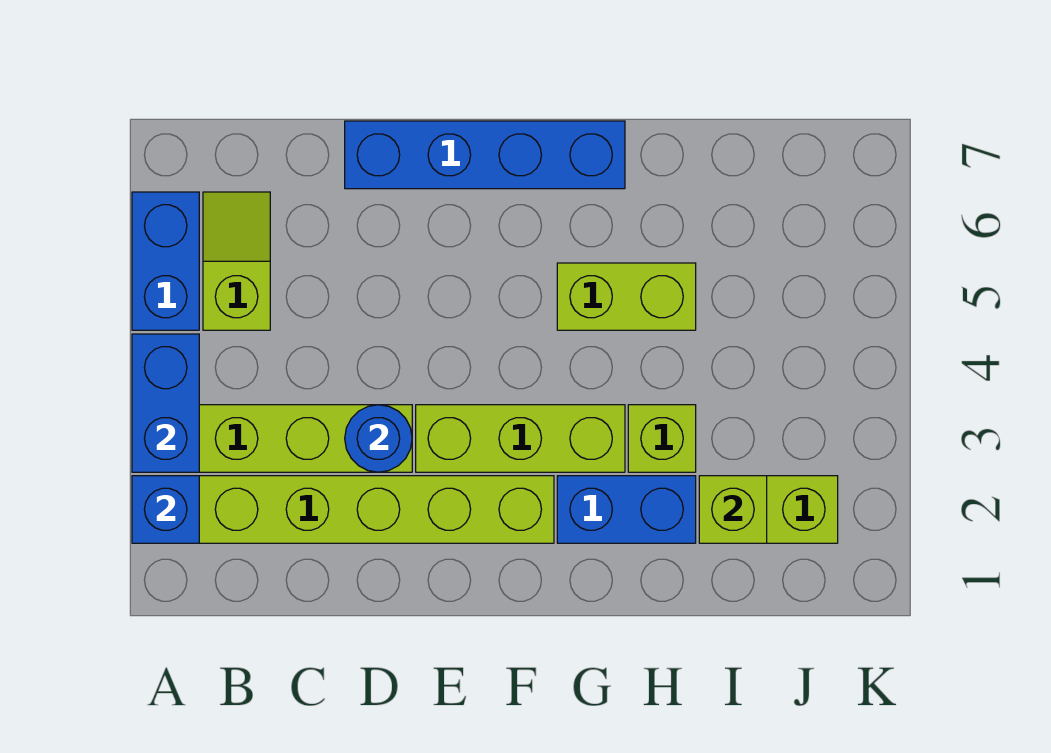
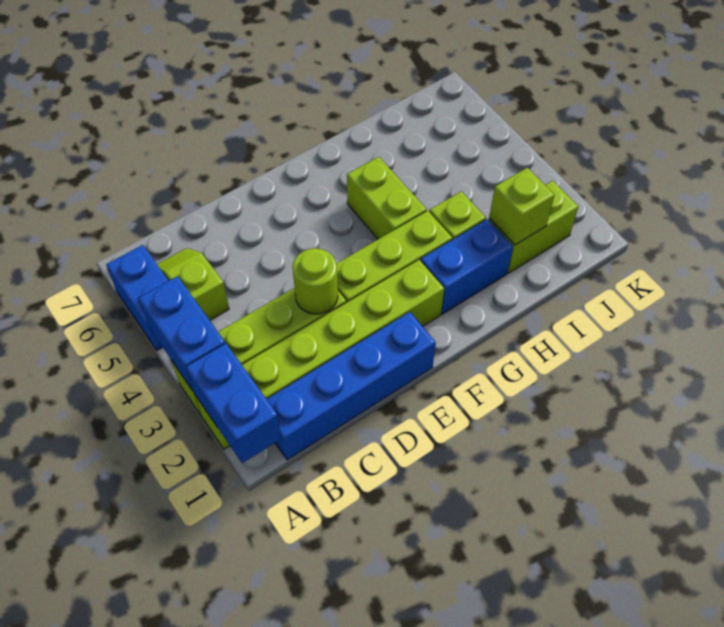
blue brick A2 level 2 -> blue brick A1:A2 level 2
blue round brick D3 level 2 -> lime round brick D3 level 2
blue brick D7:G7 level 1 -> blue brick B1:E1 level 1
lime brick G5:H5 level 1 -> lime brick G4:G5 level 1

